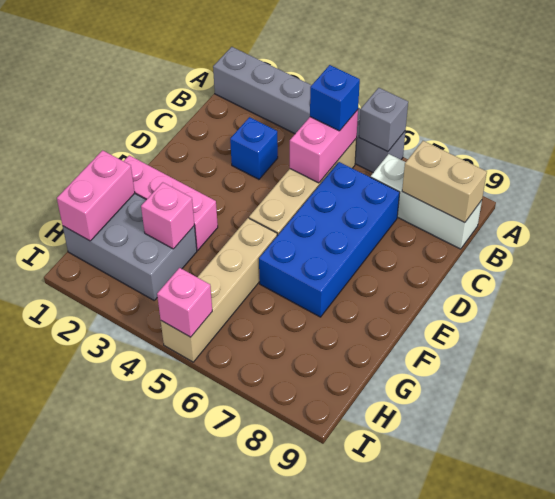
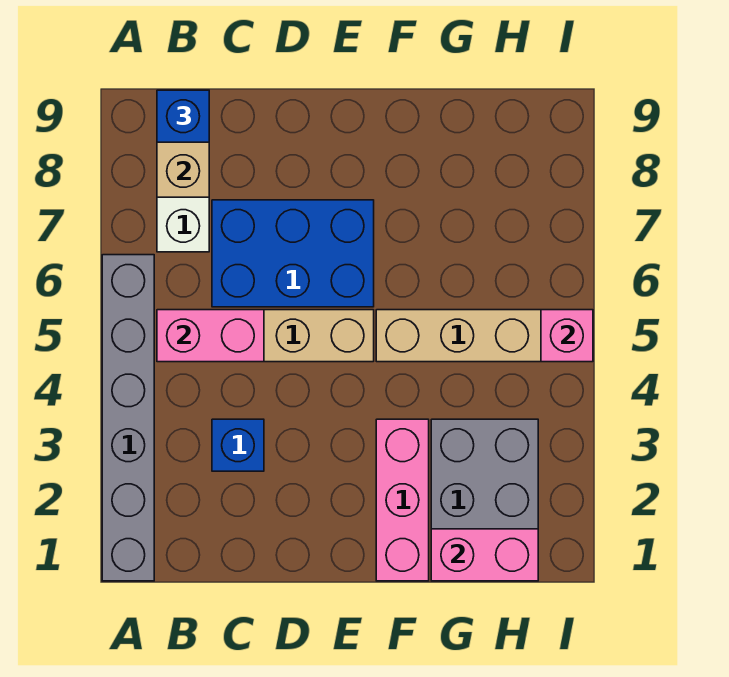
grey brick A6 level 2 -> none
blue brick B5 level 3 -> blue brick B9 level 3
blue brick C6:F7 level 1 -> blue brick C6:E7 level 1
pink brick G3 level 2 -> none

